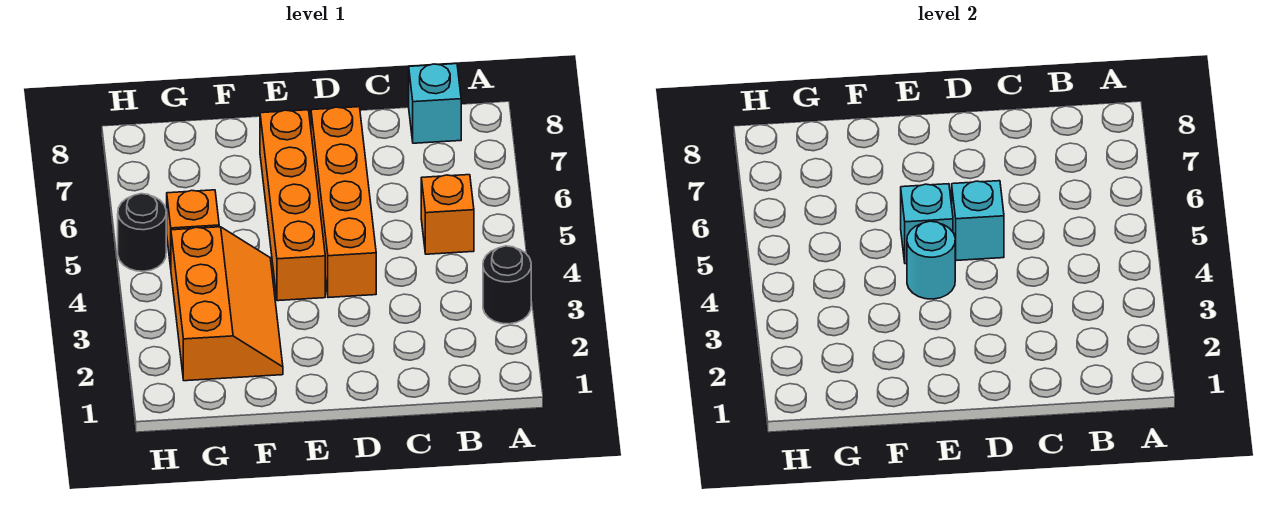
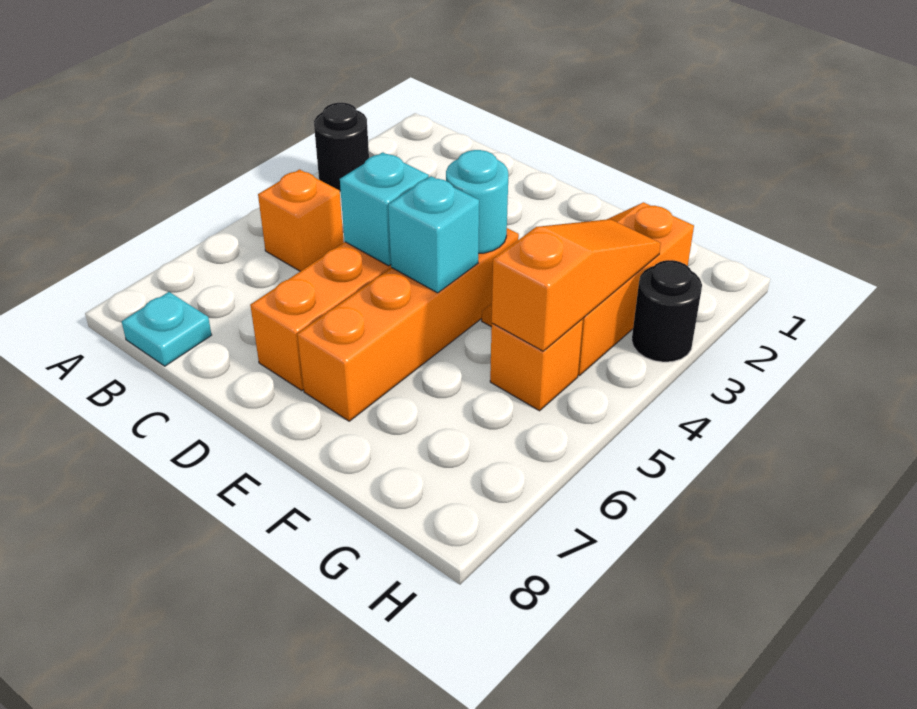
cyan brick B8 level 1 -> cyan plate B8 level 1
none -> orange slope G3:G5 level 2 top 5
black round brick H5 level 1 -> black round brick H3 level 1

